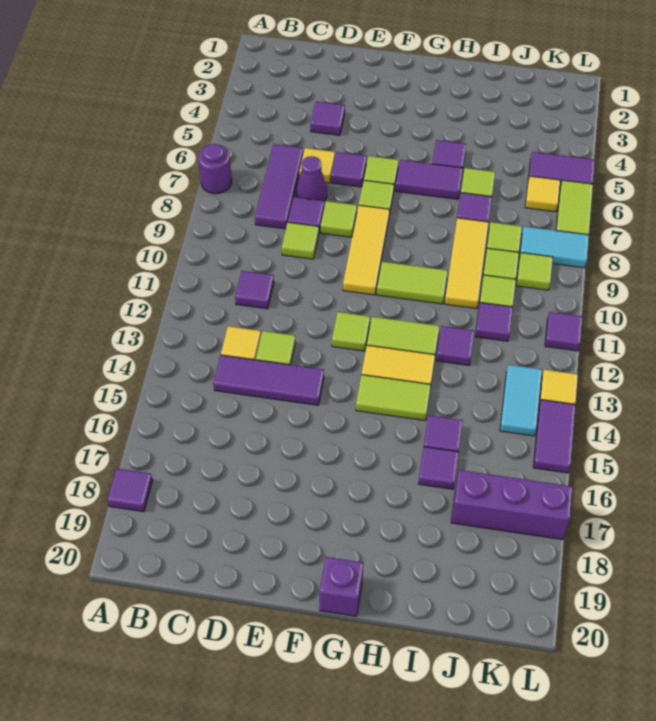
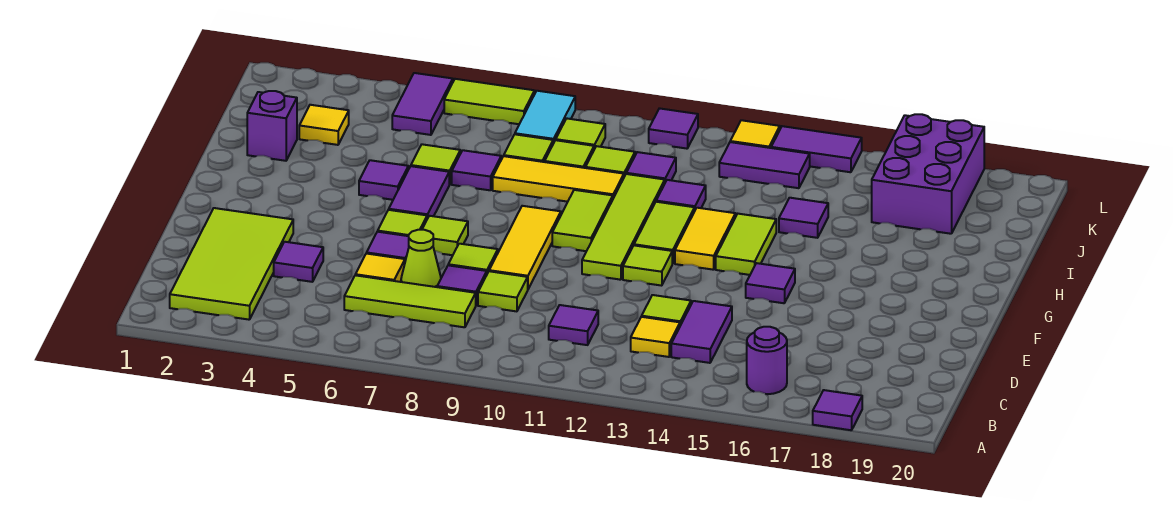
purple round brick A7 level 1 -> purple round brick B16 level 1
none -> lime tile B2:E3 level 1
purple tile C6:C8 level 1 -> lime tile C6:C8 level 1
purple tile C14:E14 level 1 -> purple tile C14:D14 level 1
purple cone D7 level 1 -> lime cone D7 level 1
yellow tile F8:F10 level 1 -> yellow tile E9:G9 level 1
none -> lime tile F11:I11 level 1
purple brick G20 level 1 -> purple brick I2 level 1
purple tile I16 level 1 -> purple tile F15 level 1
purple brick J17:L17 level 1 -> purple brick J17:L18 level 1
yellow tile K6 level 1 -> yellow tile J3 level 1
cyan tile K13:K14 level 1 -> purple tile K13:K14 level 1

